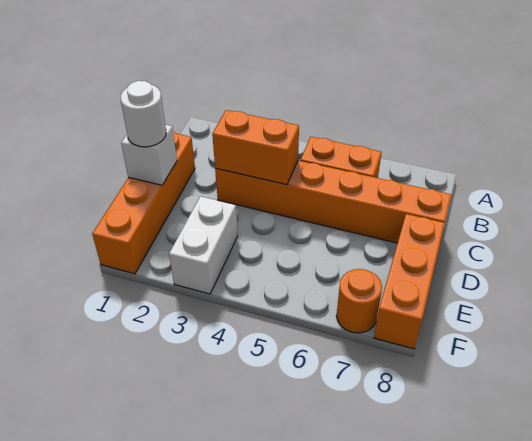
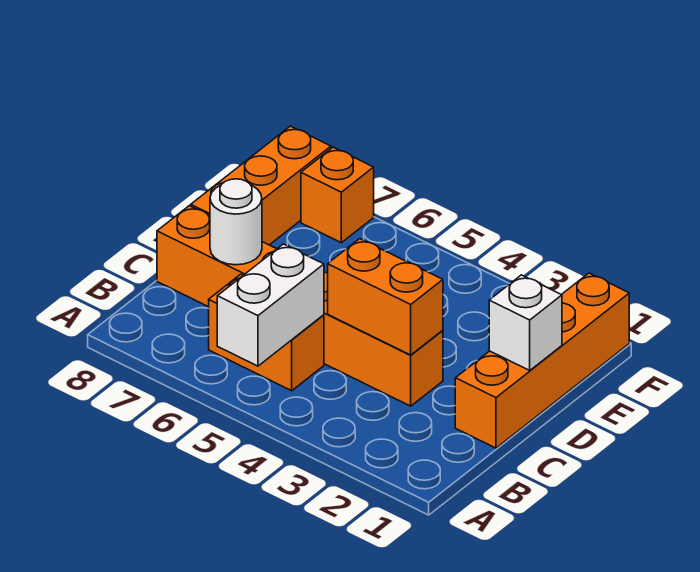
white round brick D1 level 3 -> white round brick C7 level 2
white brick E3:F3 level 1 -> white brick A5:B5 level 2
orange round brick F7 level 1 -> orange brick F7 level 1

